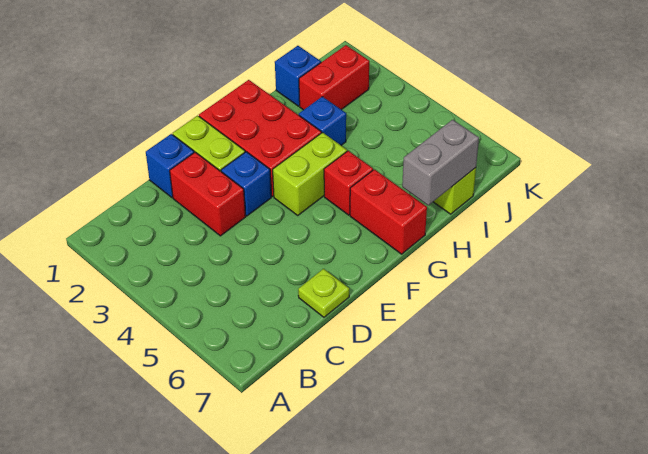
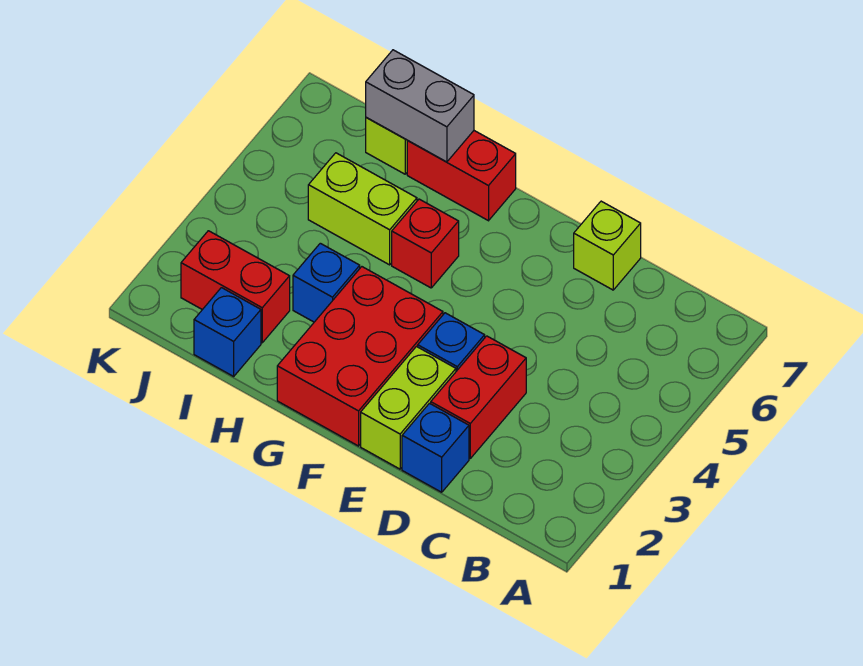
lime plate D7 level 1 -> lime brick D7 level 1
lime brick F4:G4 level 1 -> lime brick H5:I5 level 1
red brick G6:G7 level 1 -> red brick G7:H7 level 1

